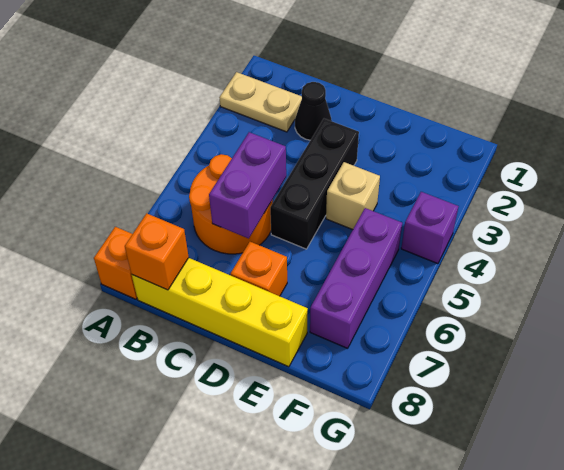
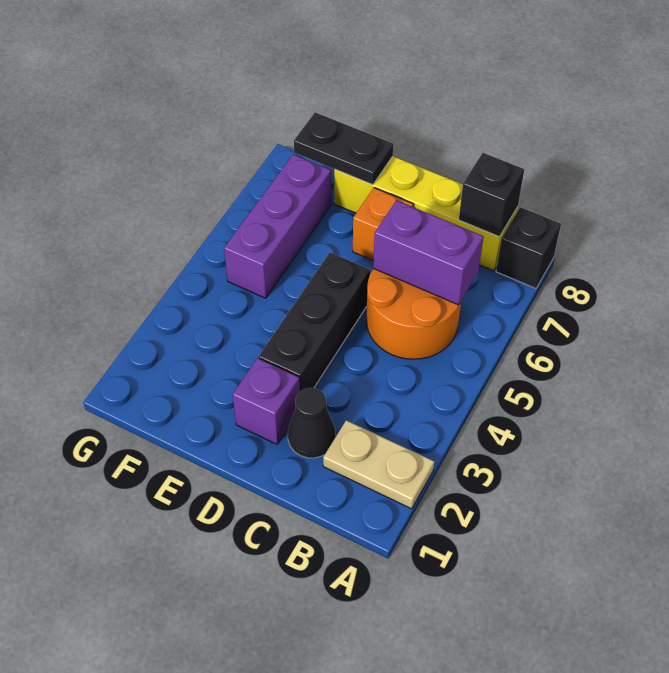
orange brick A8 level 1 -> black brick A8 level 1
orange brick B8 level 2 -> black brick B8 level 2
purple brick C5:C6 level 2 -> purple brick B6:C6 level 2
tan brick E4 level 1 -> none
none -> black plate E8:F8 level 2
purple brick G4 level 1 -> purple brick D2 level 1

